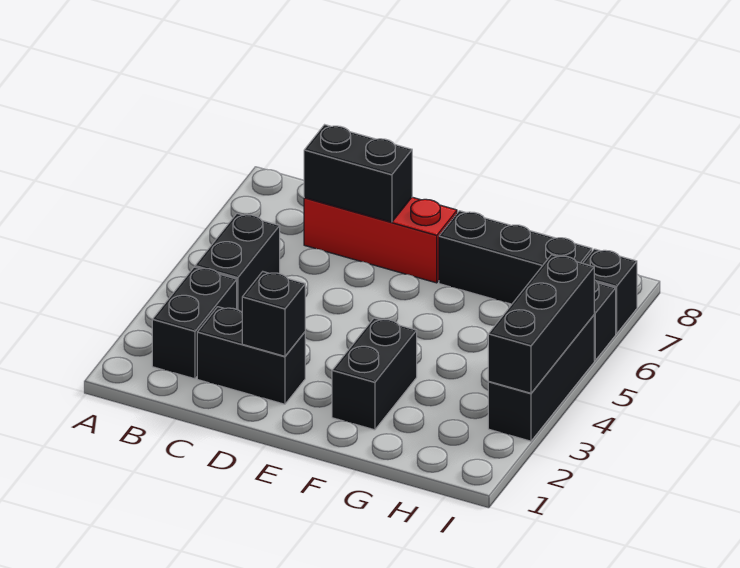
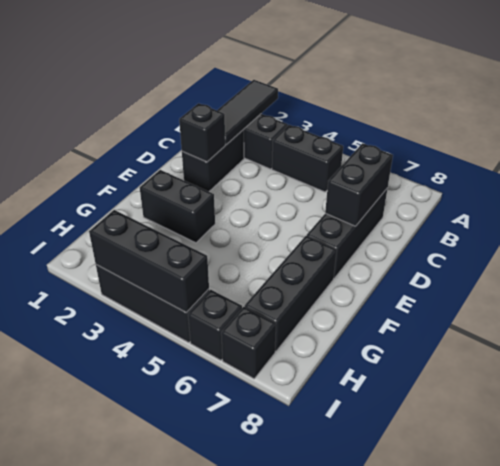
none -> black tile A2:C2 level 2
red brick C7:E7 level 1 -> black brick C7:E7 level 1

